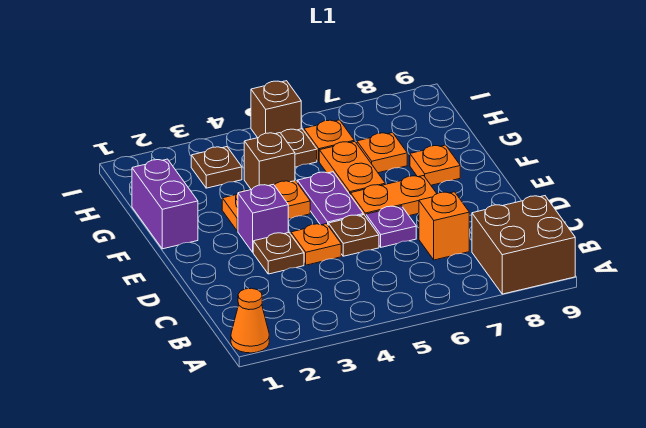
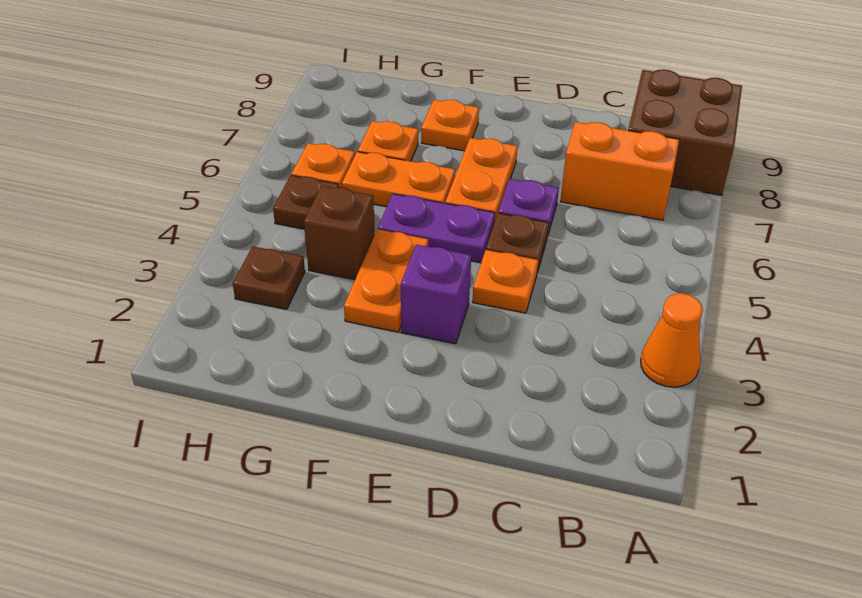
orange cone A1 level 1 -> orange cone A3 level 1
orange brick C7 level 1 -> orange brick B7:C7 level 1
brown plate D3 level 1 -> none
purple brick F1:G1 level 1 -> none
brown brick I5 level 1 -> none

